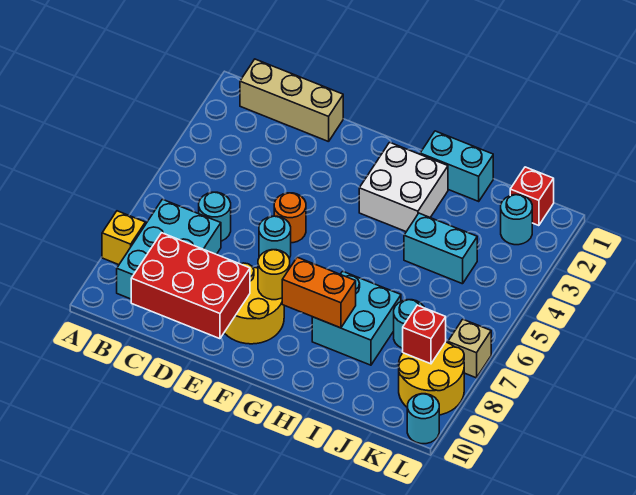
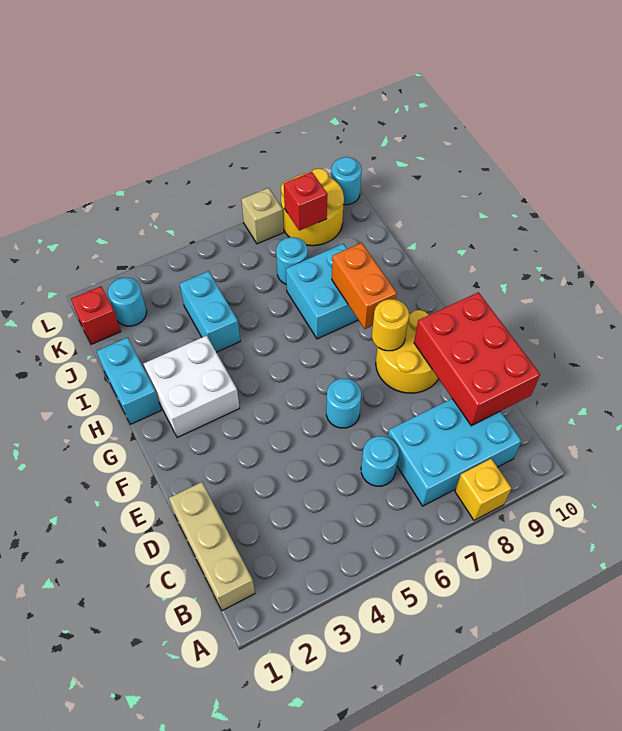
orange round brick E5 level 1 -> none

